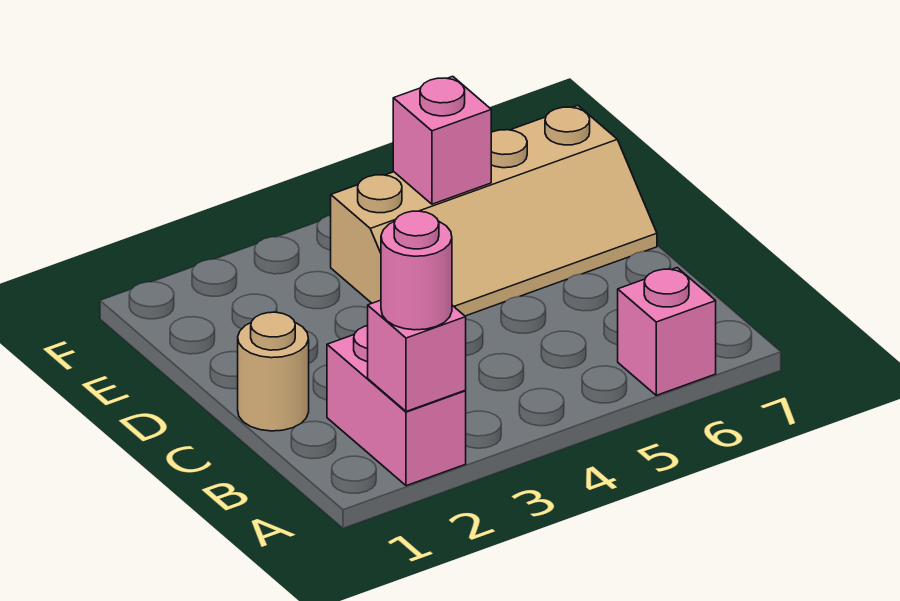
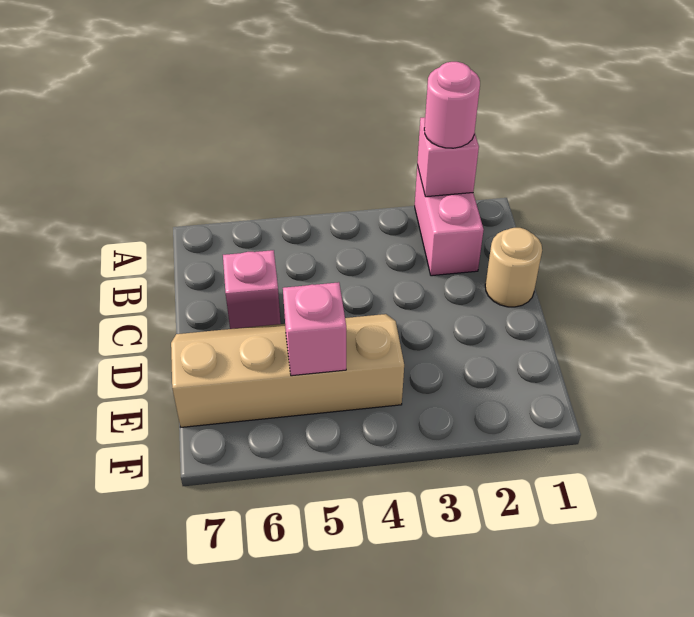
pink brick A6 level 1 -> pink brick C6 level 1

